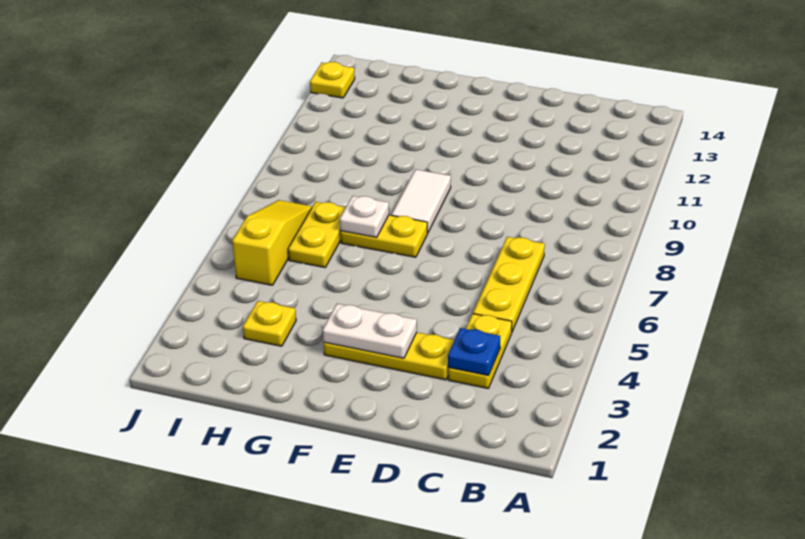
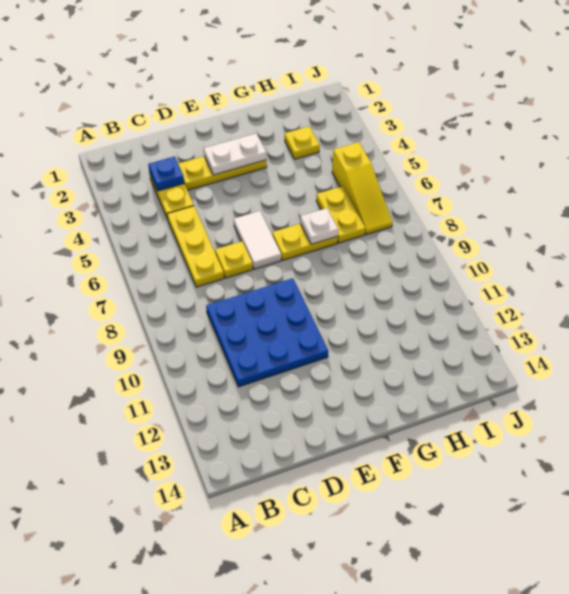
none -> blue plate C9:E11 level 1
white tile F8:F9 level 1 -> white tile E6:E7 level 1
yellow plate J13 level 1 -> yellow plate D7 level 1

